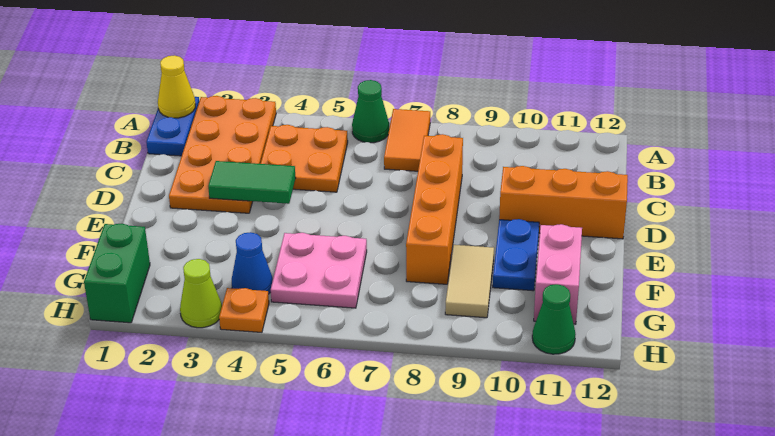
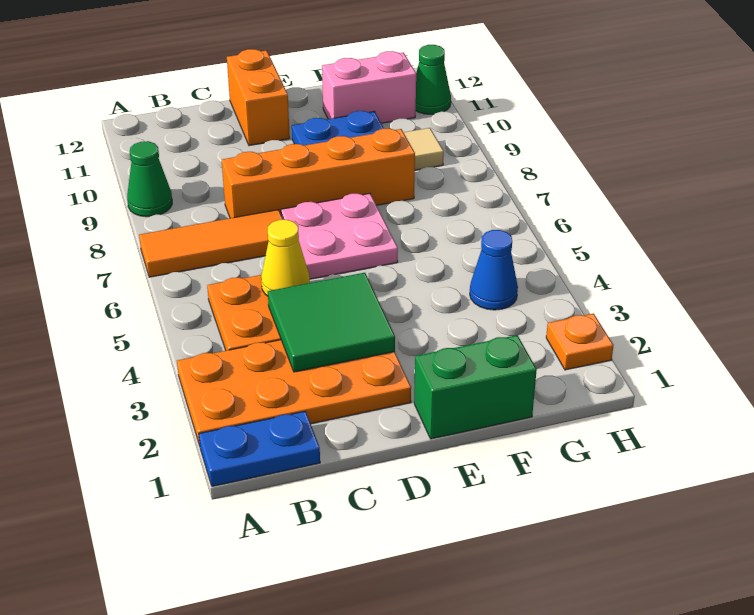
yellow cone A1 level 2 -> yellow cone C5 level 2
green cone A6 level 1 -> green cone A9 level 1
orange tile A7:B7 level 1 -> orange tile A7:C7 level 1
green tile D3:D4 level 2 -> green tile C3:D4 level 2
orange brick D10:D12 level 1 -> orange brick D11:D12 level 1
pink plate F5:G6 level 1 -> pink plate D6:E7 level 1
green brick G1:H1 level 1 -> green brick E1:F1 level 1
lime cone H3 level 1 -> none
orange plate H4 level 1 -> orange plate H2 level 1

